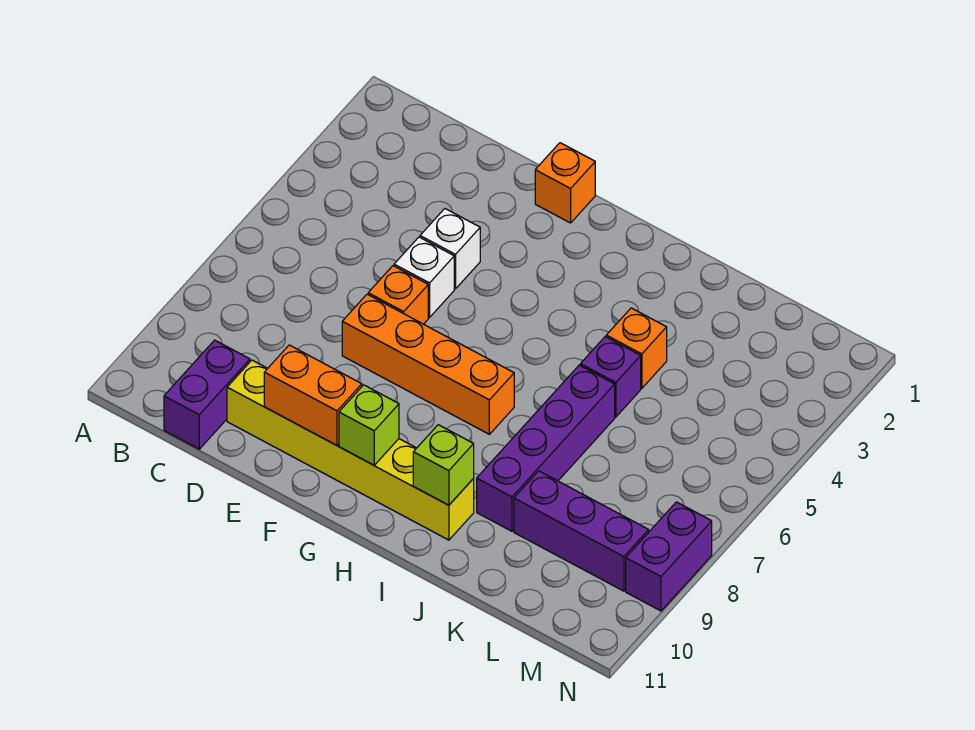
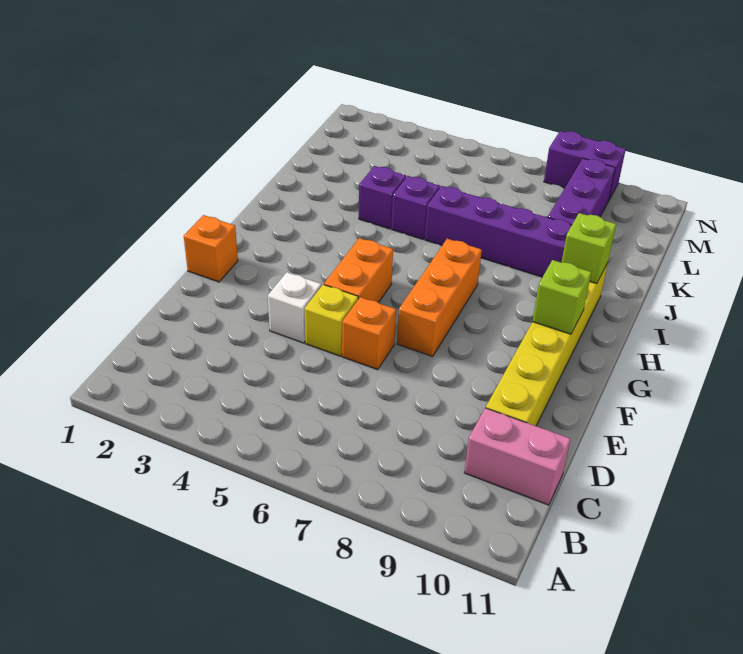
purple brick C10:C11 level 1 -> pink brick C10:C11 level 1
white brick E5 level 1 -> yellow brick E5 level 1
orange brick E7:H7 level 1 -> orange brick F7:H7 level 1
orange brick E10:F10 level 2 -> orange brick F5:G5 level 1
orange brick J4 level 1 -> purple brick J4 level 1

